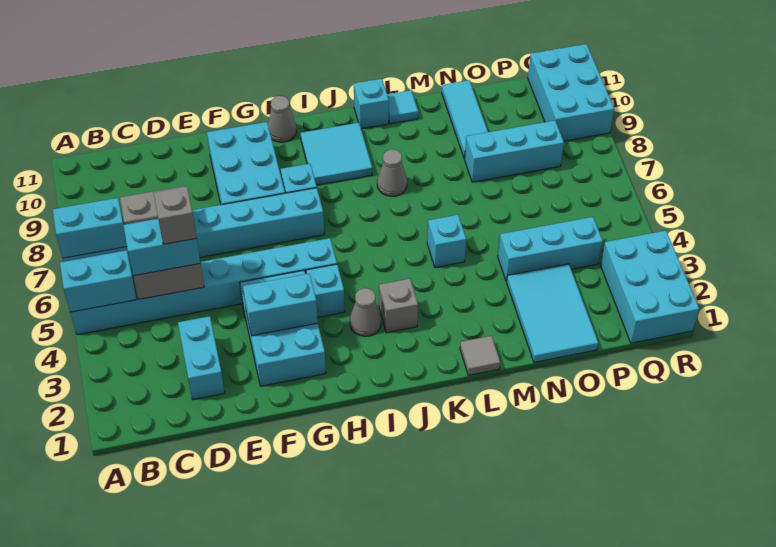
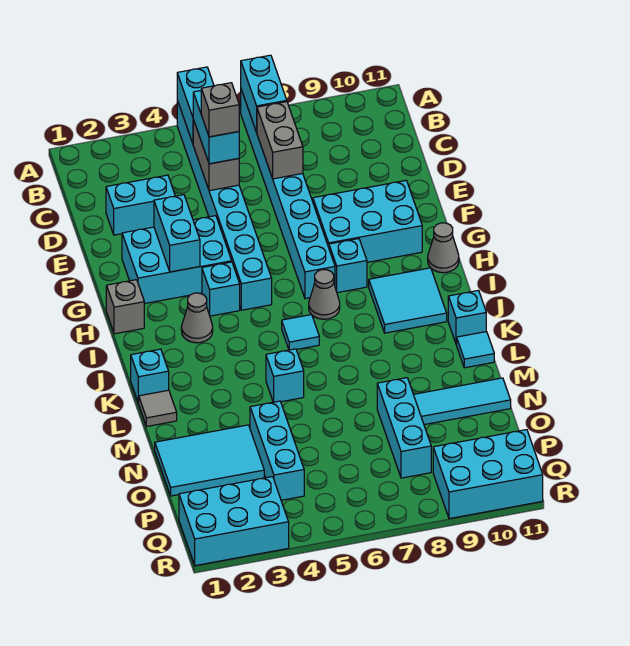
grey brick J3 level 1 -> grey brick H1 level 1
none -> cyan tile J6 level 1
none -> cyan brick K1 level 1
grey cone K8 level 1 -> grey cone I7 level 1

